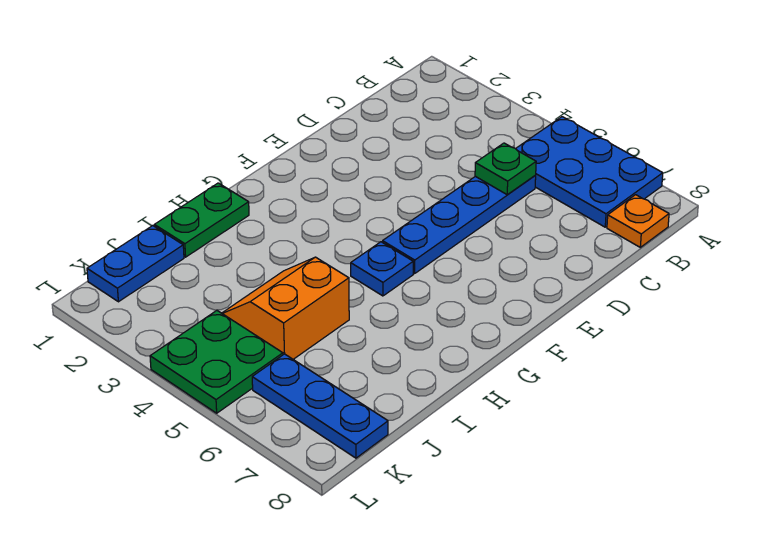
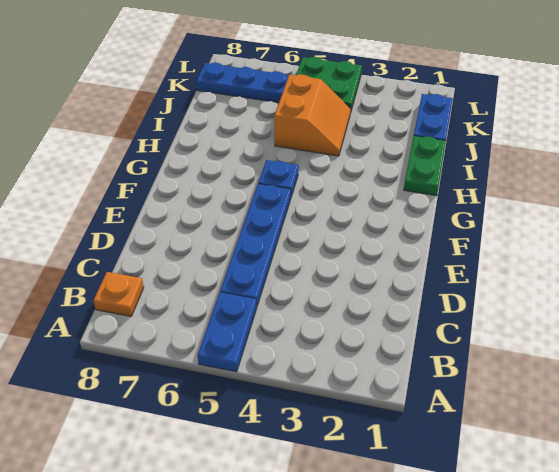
blue plate A5:B7 level 1 -> blue plate A5:B5 level 1
green plate C5 level 2 -> none

